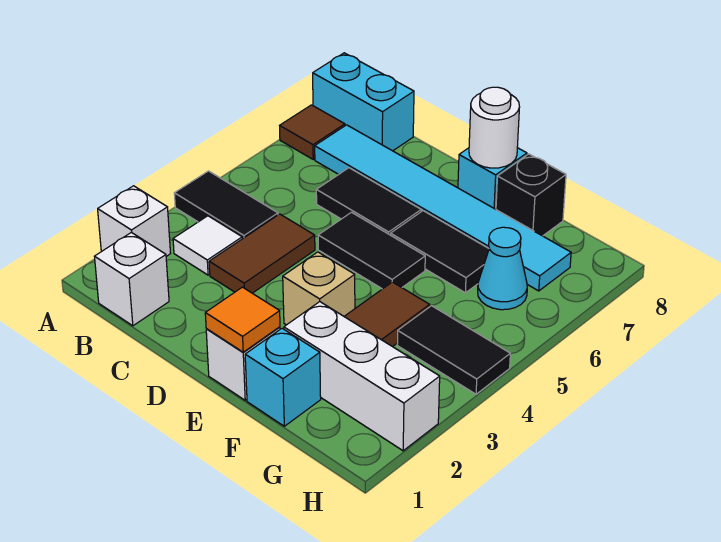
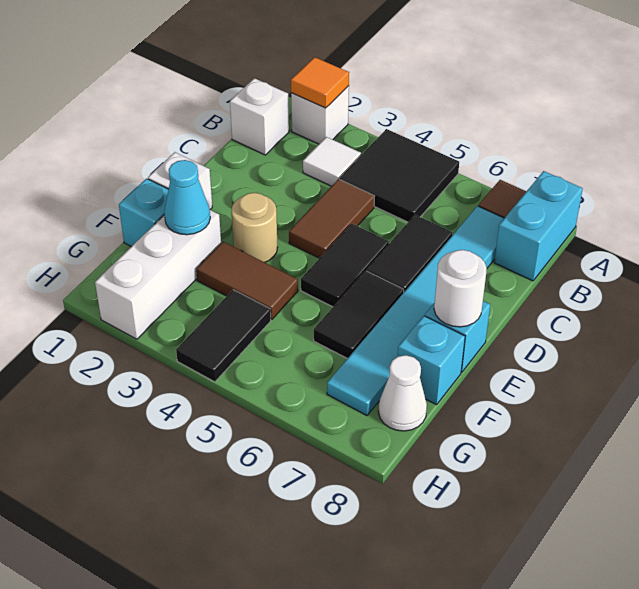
black tile A4:B4 level 1 -> black tile A4:B5 level 1
brown tile C3:C4 level 1 -> brown tile C4:D4 level 1
orange tile E1 level 2 -> orange tile A2 level 2
tan brick E3 level 1 -> tan round brick E3 level 1
black brick F8 level 1 -> cyan brick F8 level 1
cyan cone G6 level 1 -> cyan cone F2 level 2
none -> white cone G8 level 1

